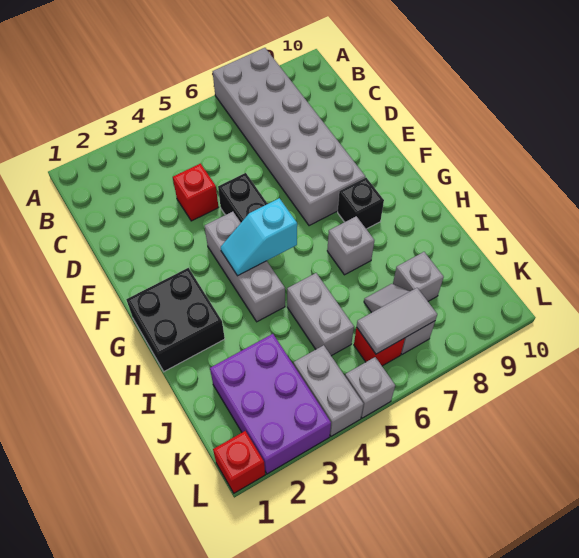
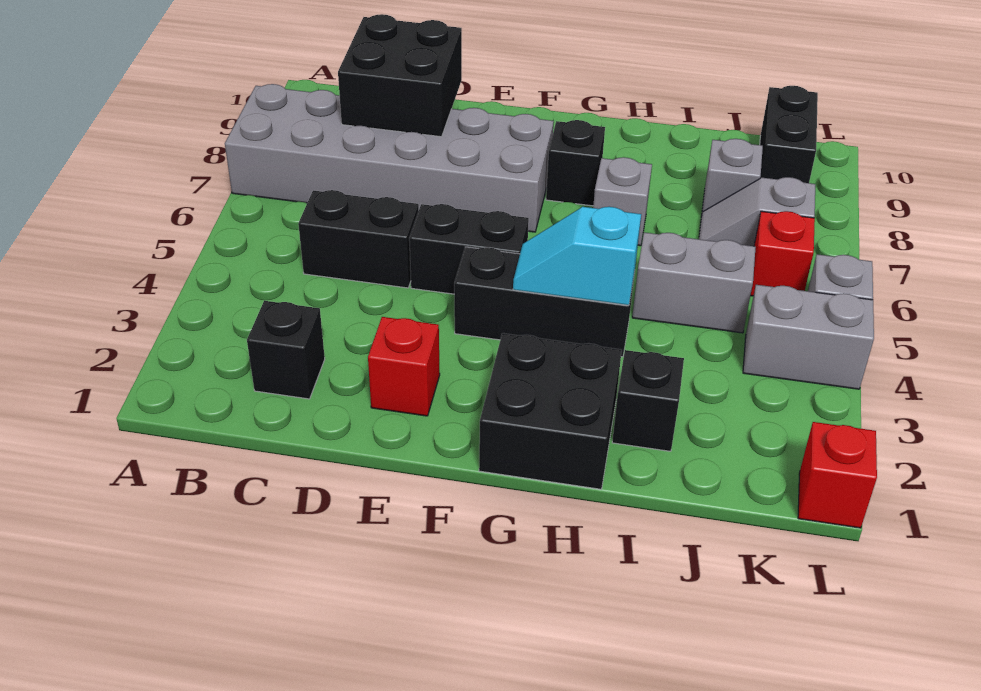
none -> black brick C2 level 1
none -> black brick C5:D5 level 1
none -> black brick C8:D9 level 2
red brick D4 level 1 -> red brick E2 level 1
grey brick F4:H4 level 1 -> black brick F4:H4 level 1
cyan slope G4:G5 level 2 top 5 -> cyan slope G4:H4 level 2 top H
none -> black brick I2 level 1
purple brick J2:L3 level 1 -> none
grey tile K6:K7 level 2 -> none
none -> black brick K9:K10 level 1

